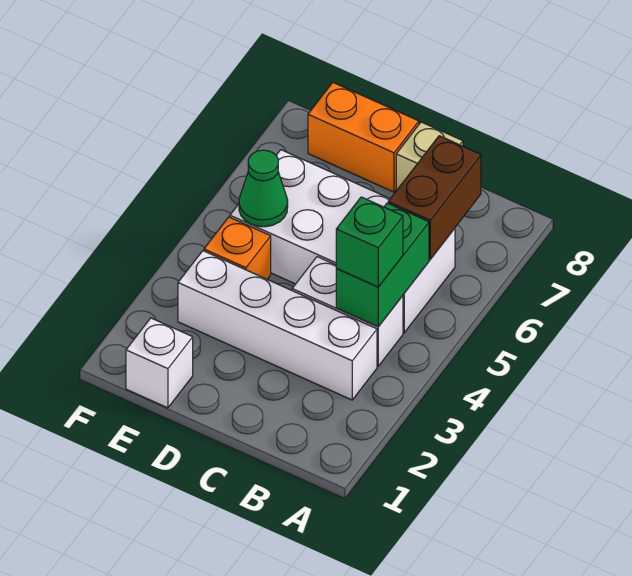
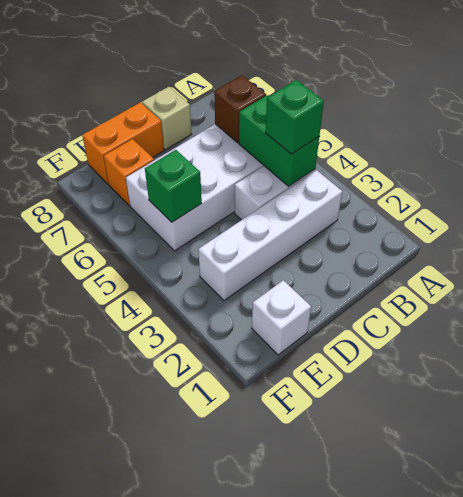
brown brick B6:B7 level 2 -> brown brick B6 level 2
orange brick E4 level 1 -> orange brick E7 level 1
green cone E5 level 2 -> green brick E5 level 2

